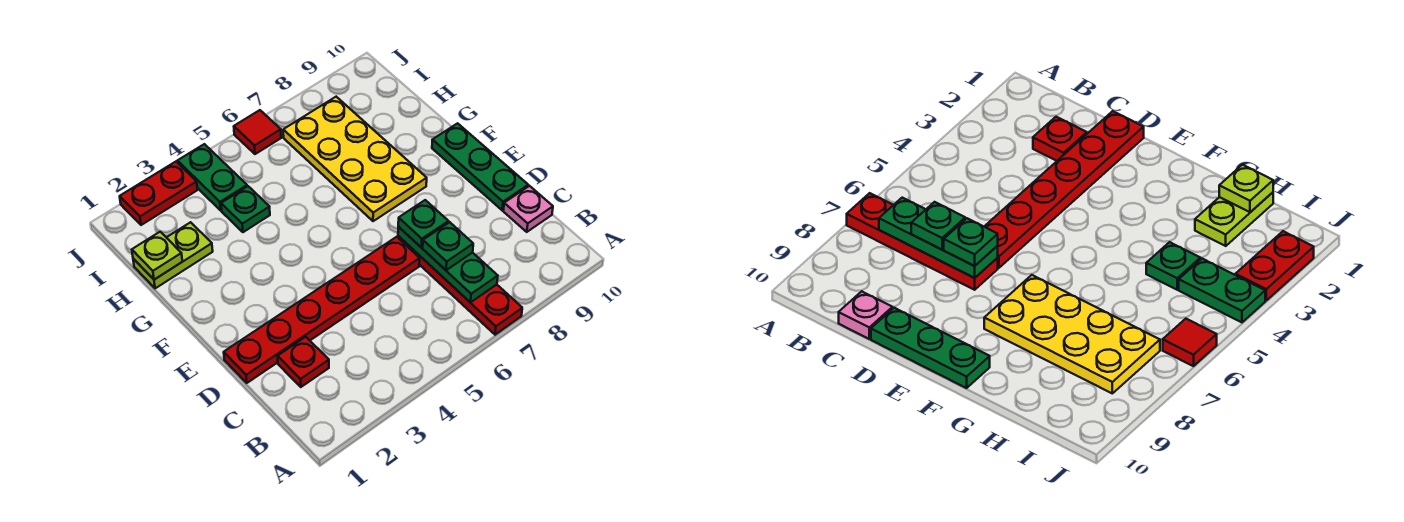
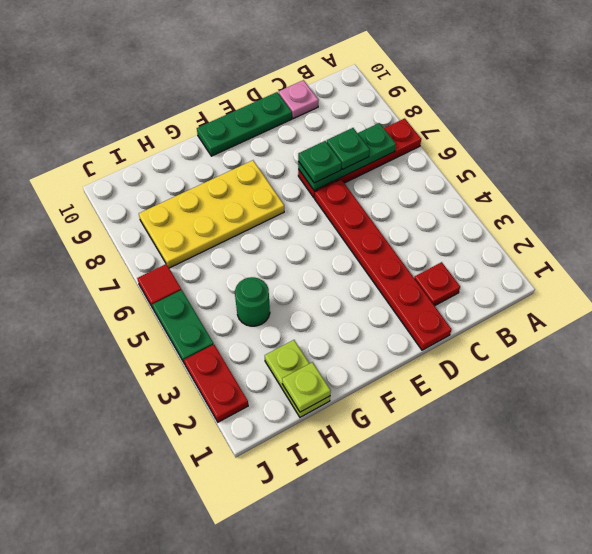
green plate H4 level 1 -> green round brick H4 level 1
green plate I4:J4 level 1 -> green plate J4:J5 level 1

